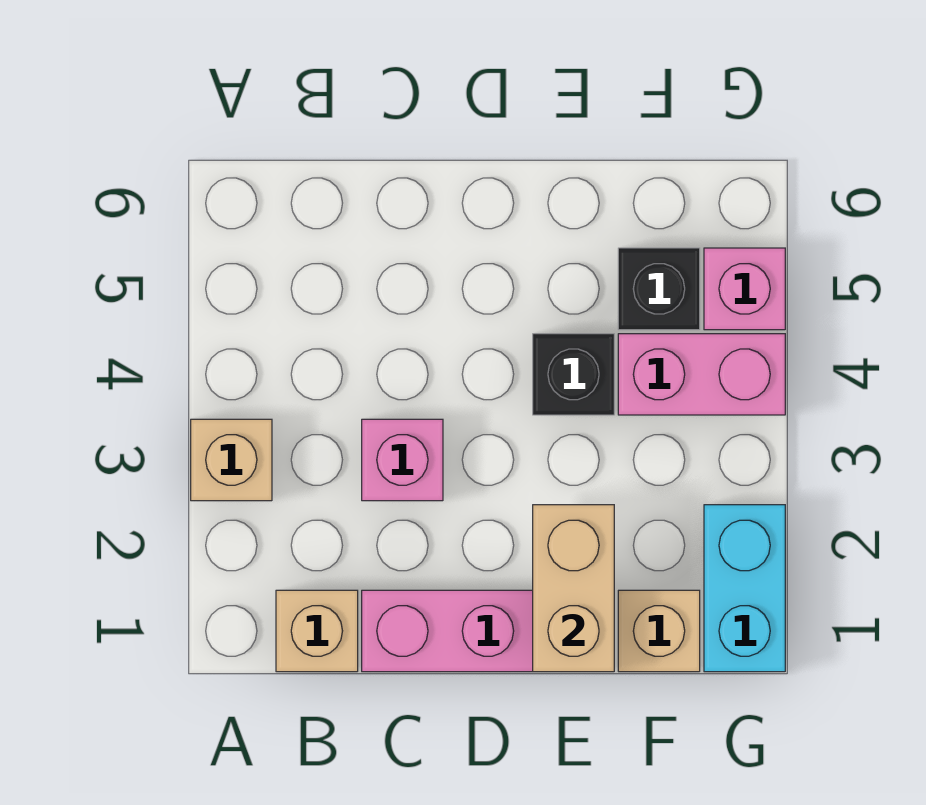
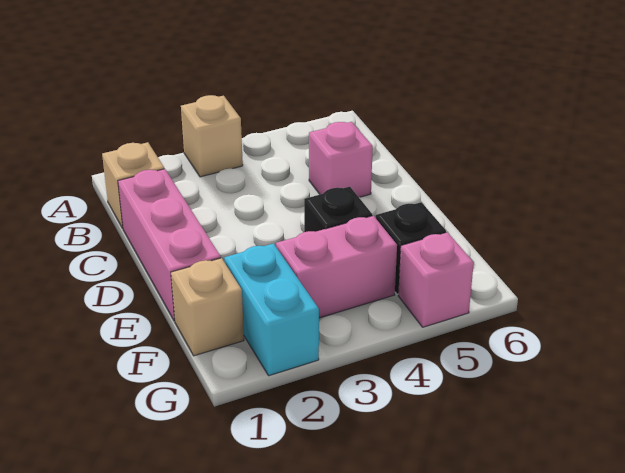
pink brick C3 level 1 -> pink brick C5 level 1
tan brick E1:E2 level 2 -> none
pink brick F4:G4 level 1 -> pink brick F3:F4 level 1
cyan brick G1:G2 level 1 -> cyan brick F2:G2 level 1

